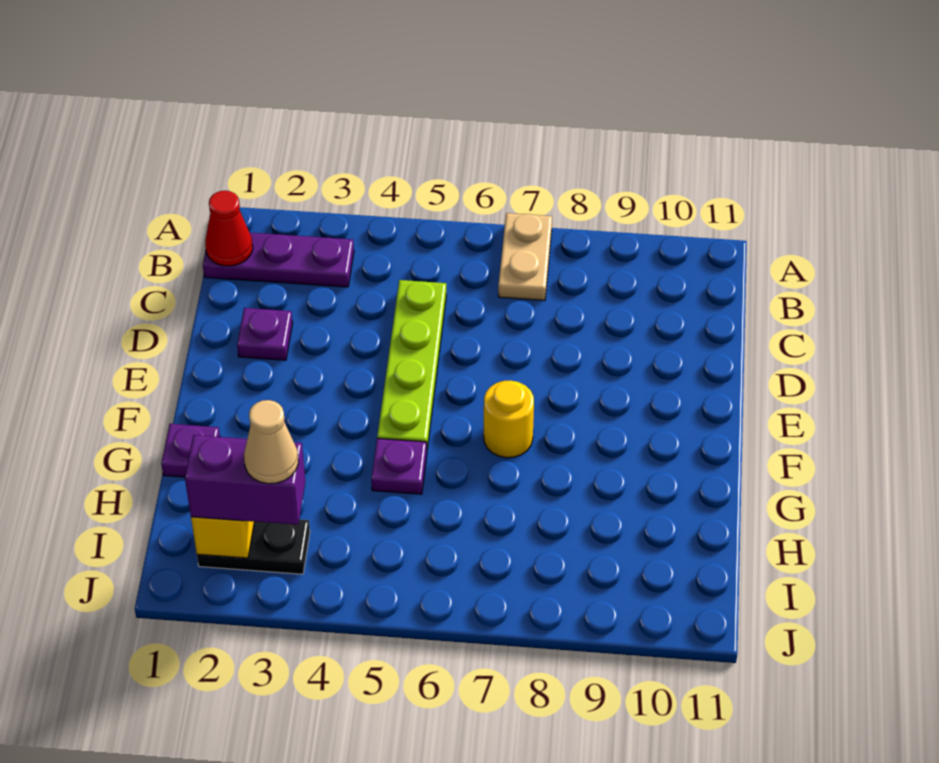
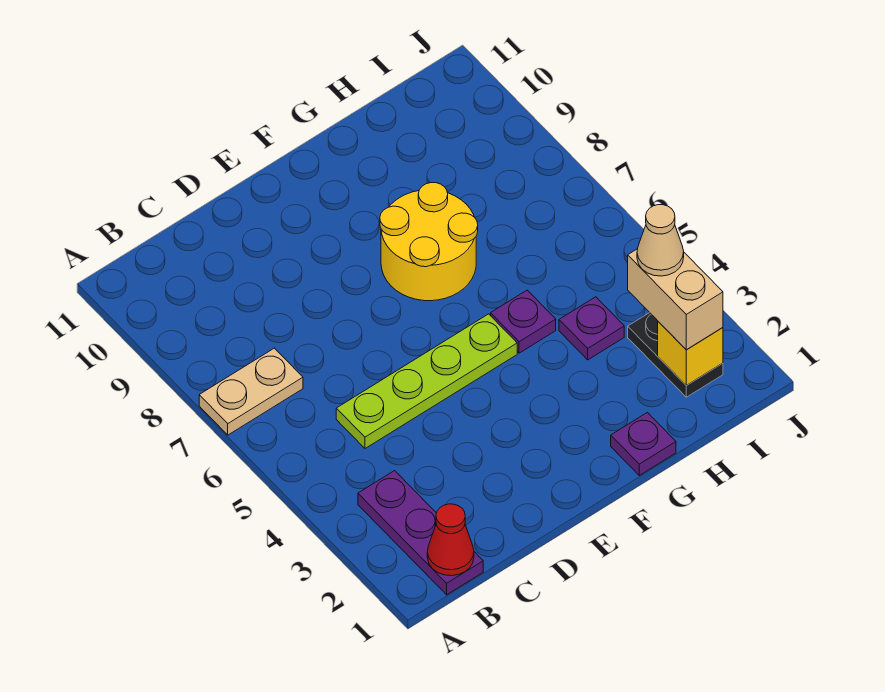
purple plate D2 level 1 -> purple plate H4 level 1
yellow round brick F7 level 1 -> yellow round brick F7:G8 level 1
purple brick I2:I3 level 3 -> tan brick I2:I3 level 3

